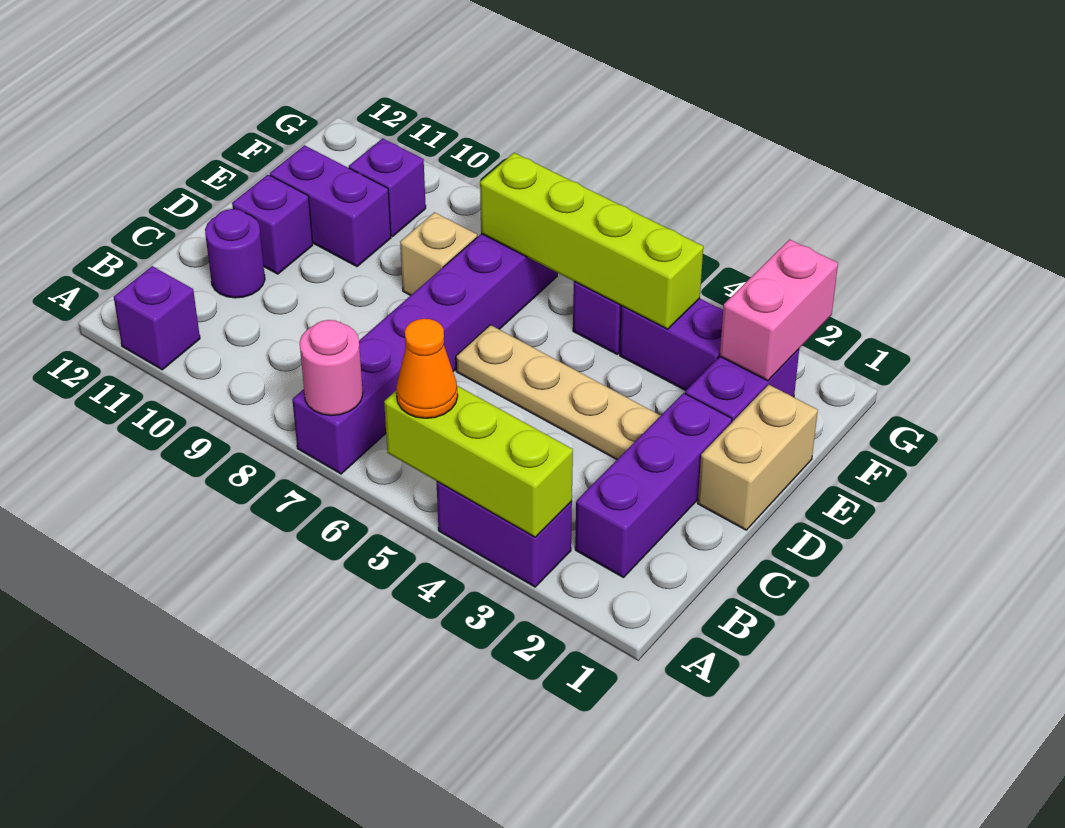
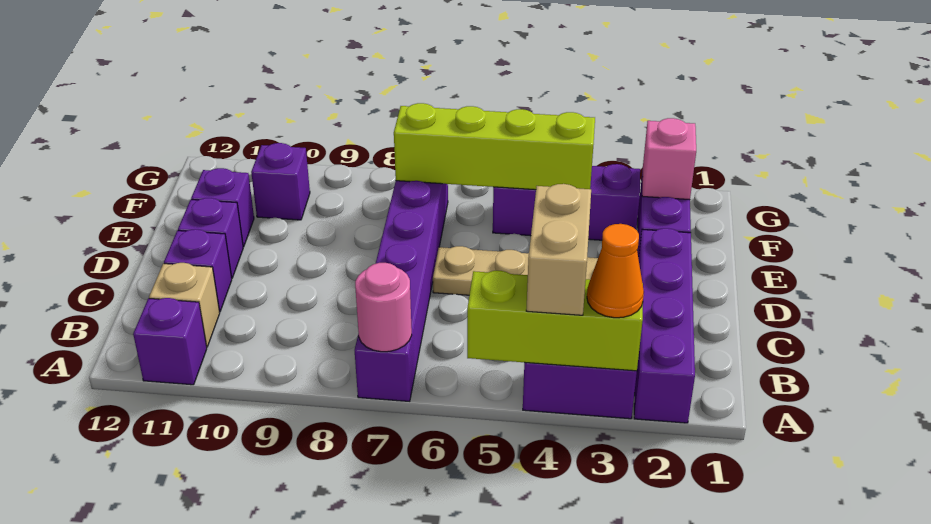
orange cone A5 level 3 -> orange cone A3 level 3
purple brick B2:D2 level 1 -> purple brick A2:D2 level 1
purple round brick C11 level 1 -> purple brick C11 level 1
tan brick D1:E1 level 1 -> tan brick A4:B4 level 3
tan brick E8 level 1 -> tan brick B11 level 1
purple brick E10:E11 level 1 -> purple brick E11 level 1
pink brick F2:G2 level 2 -> pink brick F2 level 2

